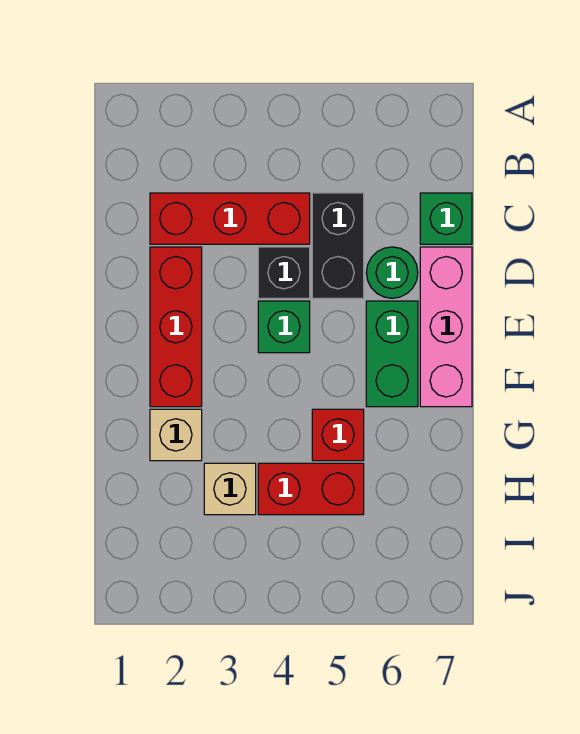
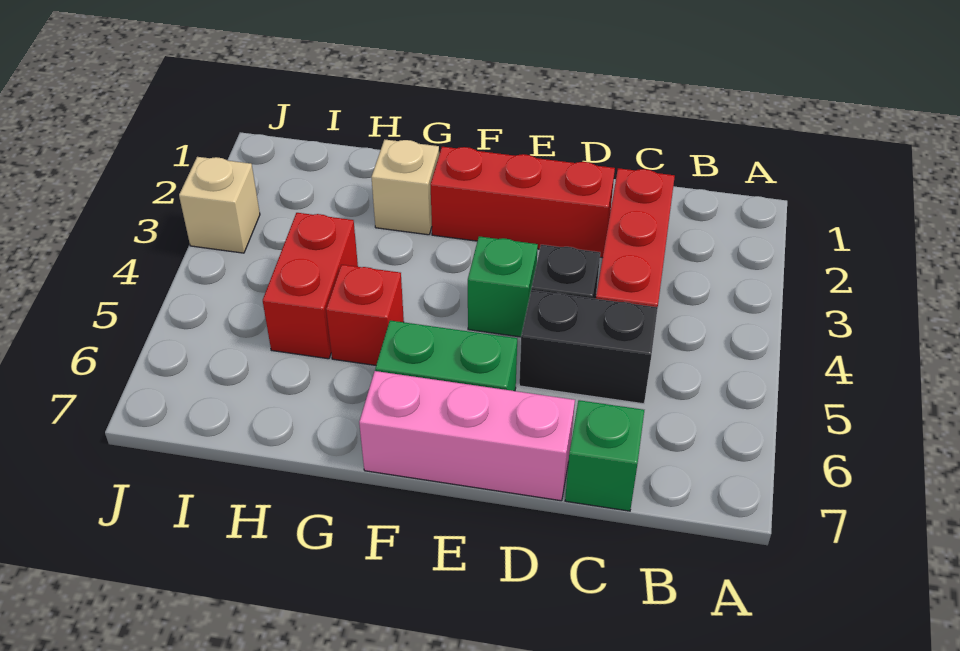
green round brick D6 level 1 -> none
tan brick H3 level 1 -> tan brick J3 level 1

